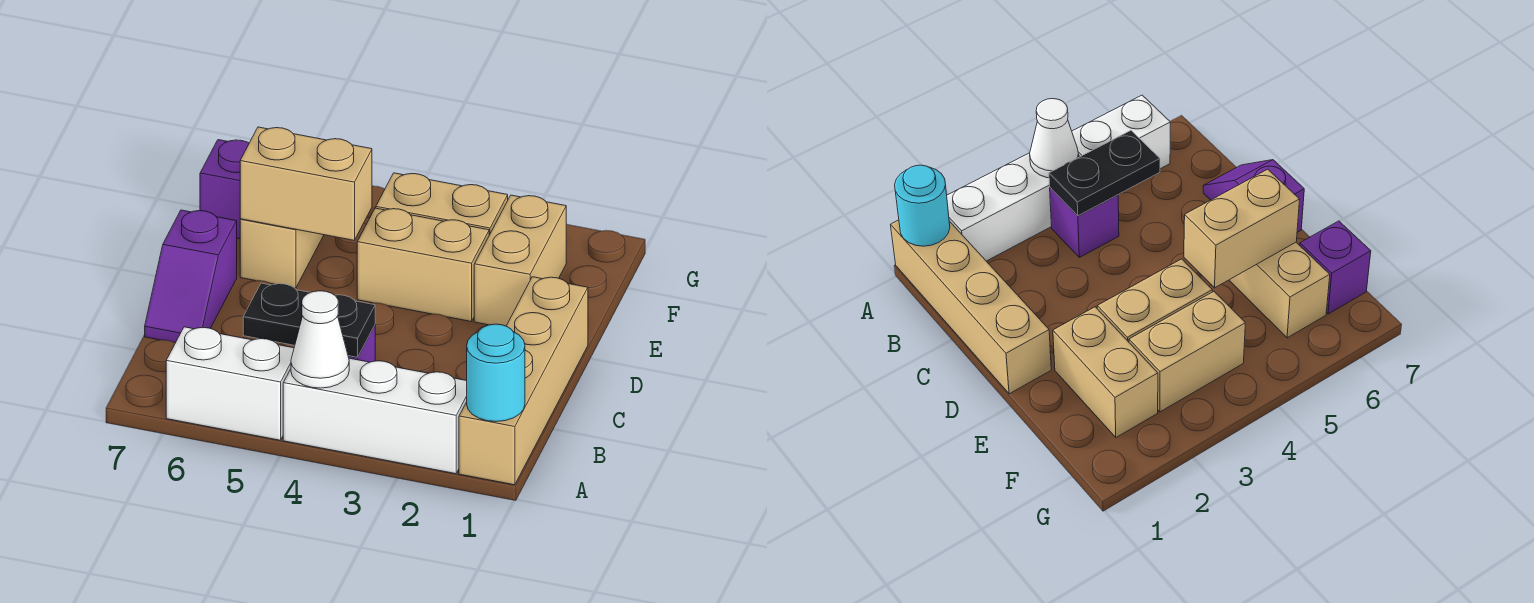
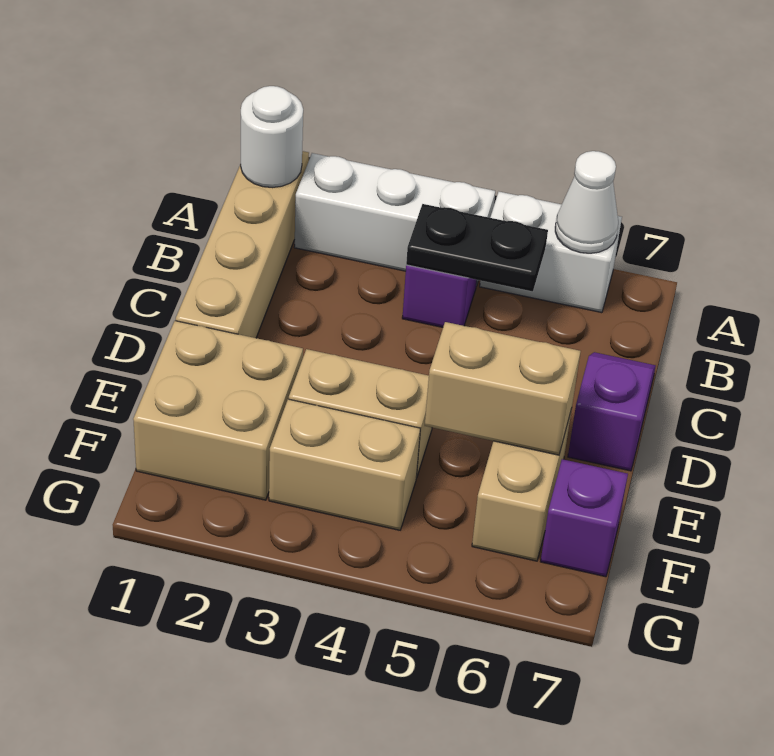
cyan round brick A1 level 2 -> white round brick A1 level 2
white cone A4 level 2 -> white cone A6 level 2
tan brick E2:F2 level 1 -> tan brick E1:F2 level 1

